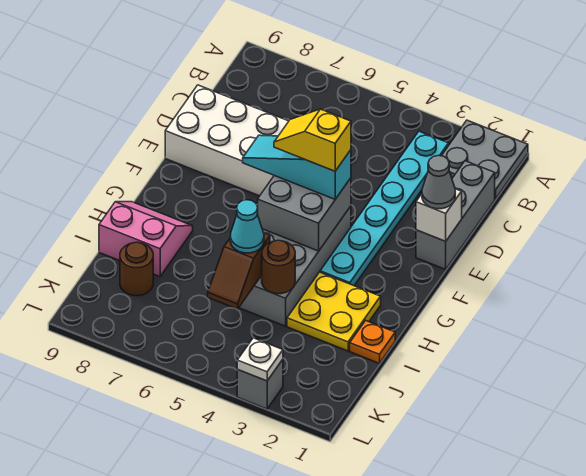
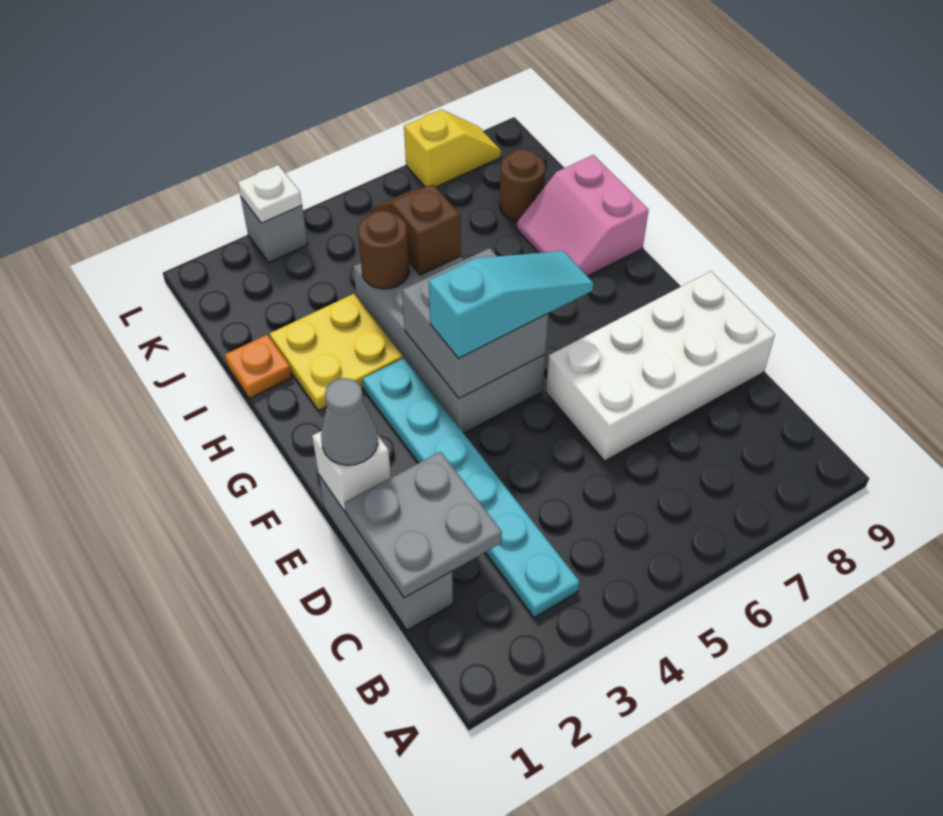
grey plate A1:B2 level 1 -> grey plate C1:D2 level 2
yellow slope F4:F5 level 4 top 4 -> yellow slope L7:L8 level 1 top 7
pink slope H8:I9 level 1 top I -> pink slope H8:I9 level 1 top 9
cyan cone I5 level 3 -> none

